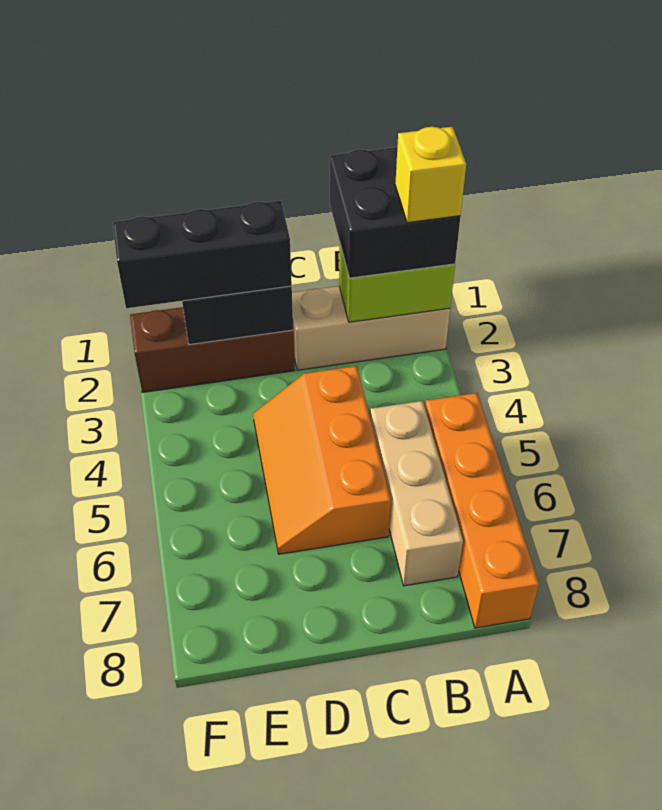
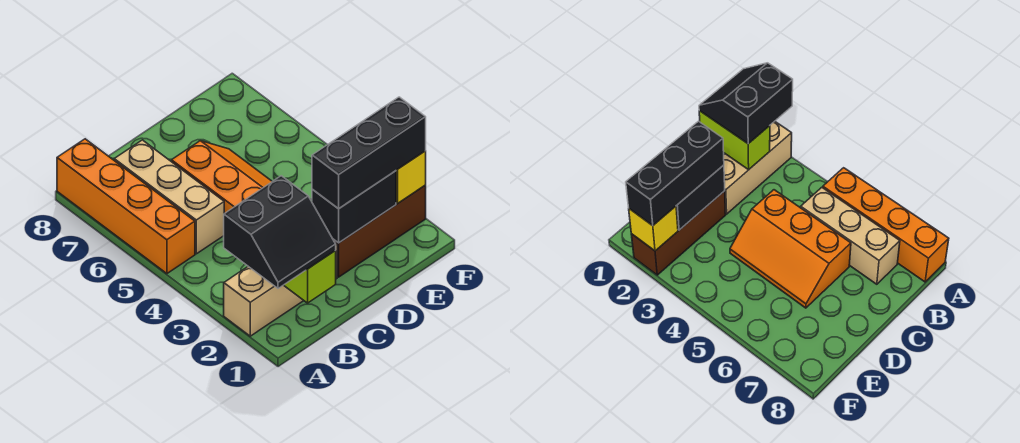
black brick A1:B2 level 3 -> black slope A1:B2 level 3 top 2
lime brick A2:B2 level 2 -> lime brick B1:B2 level 2
yellow brick A2 level 4 -> yellow brick F2 level 2

